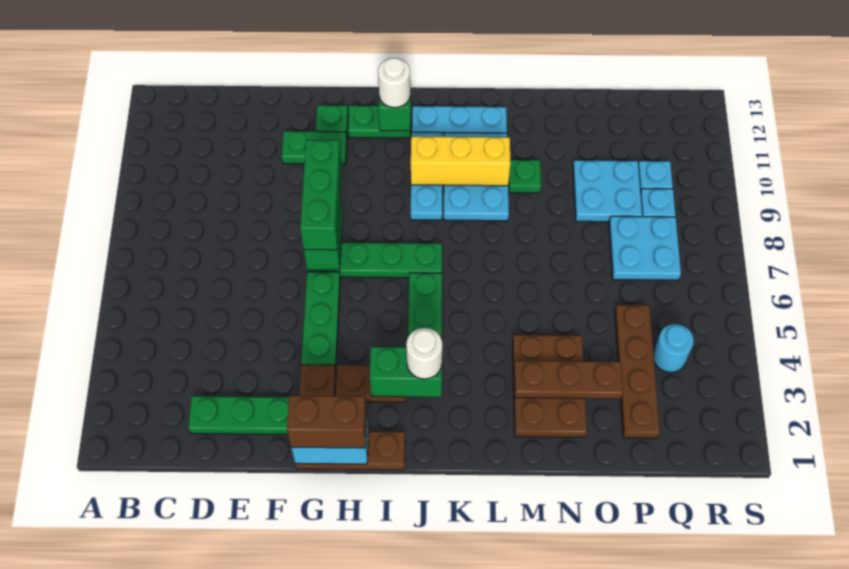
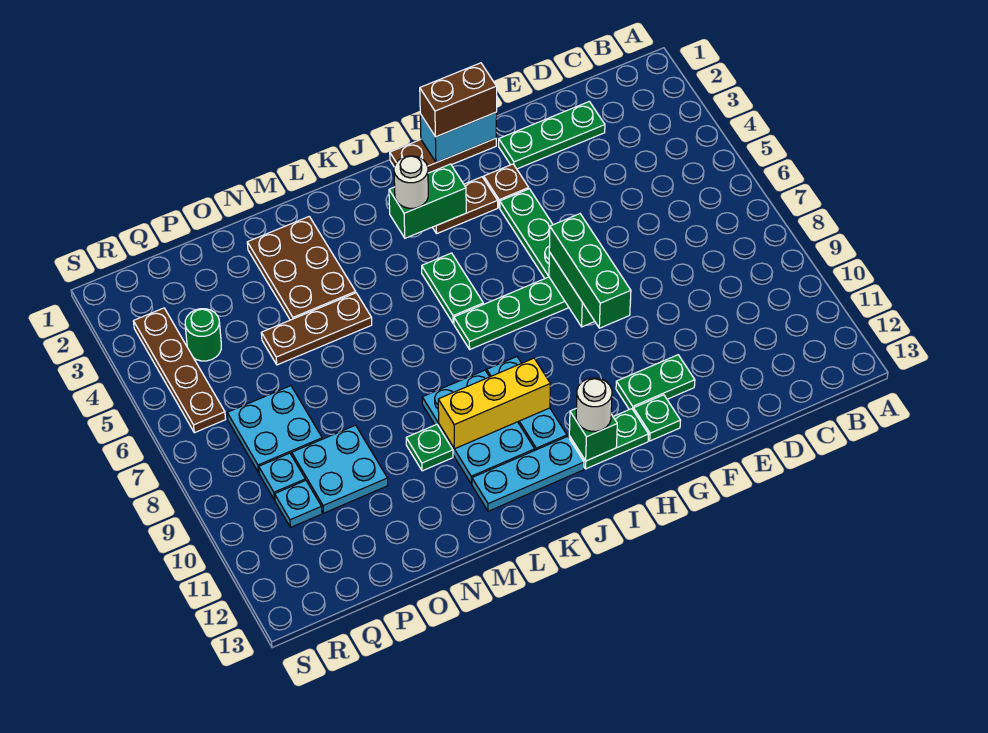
brown plate M3:O3 level 2 -> brown plate M5:O5 level 1
brown plate P2:P5 level 1 -> brown plate R3:R6 level 1
cyan round brick Q4 level 1 -> green round brick Q4 level 1

